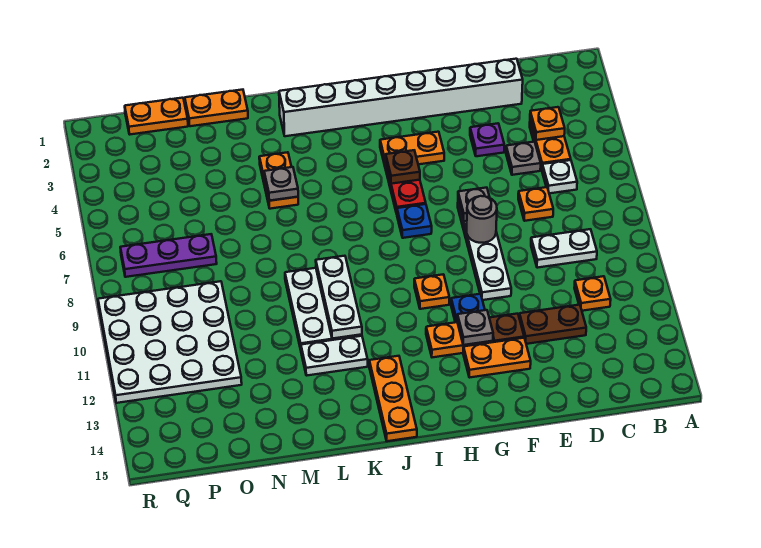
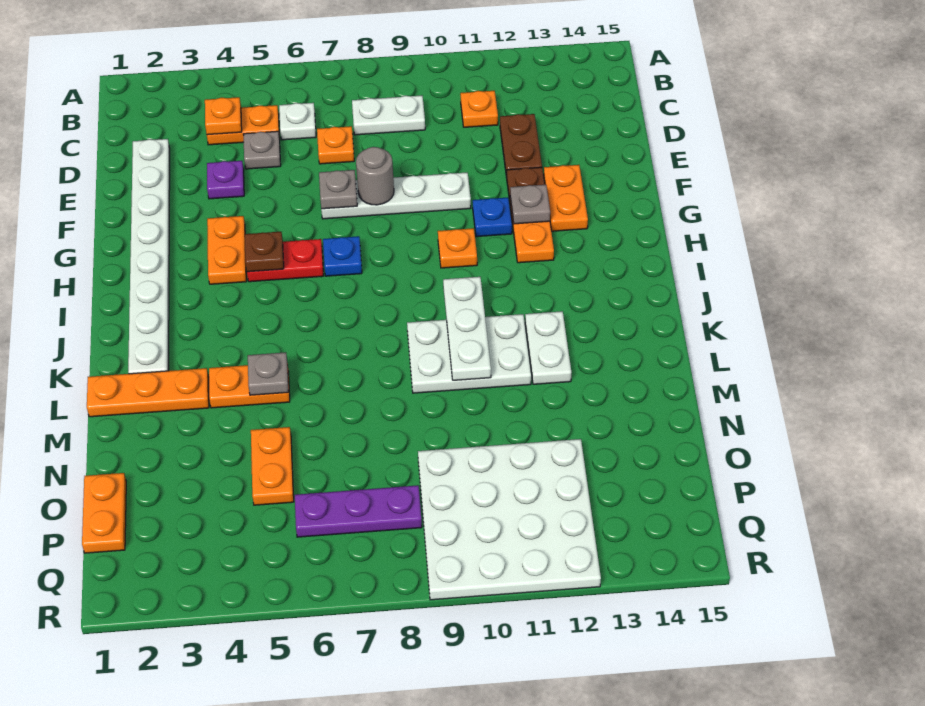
white plate C9:D9 level 1 -> white plate C8:C9 level 1
white brick D2:K2 level 1 -> white plate D2:K2 level 1
orange plate J13:J15 level 1 -> orange plate L1:L3 level 1
white plate K9:K11 level 2 -> white plate J10:L10 level 2
orange plate M1:N1 level 1 -> orange plate N5:O5 level 1
purple plate O7:Q7 level 1 -> purple plate P6:P8 level 1

